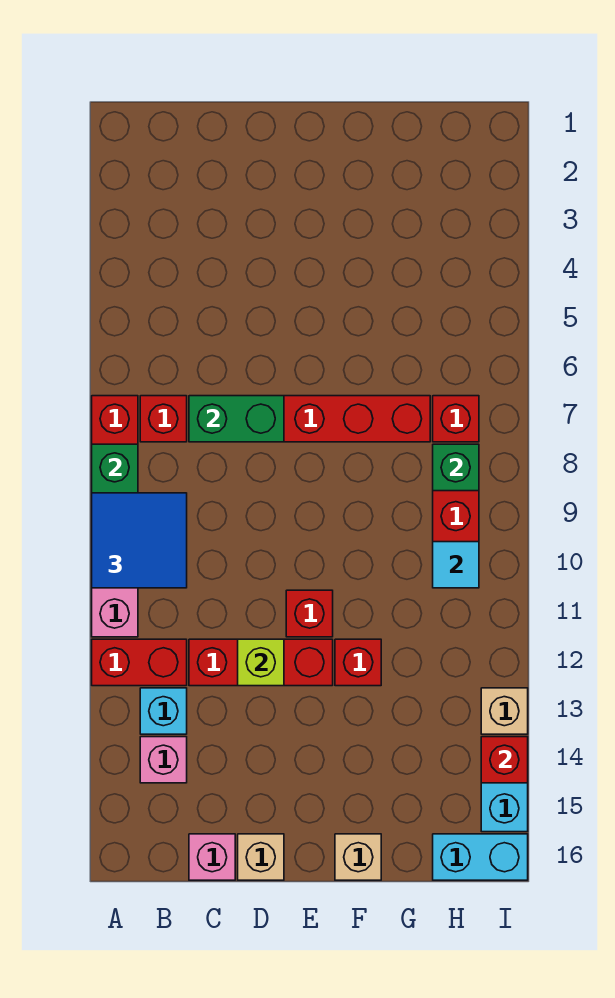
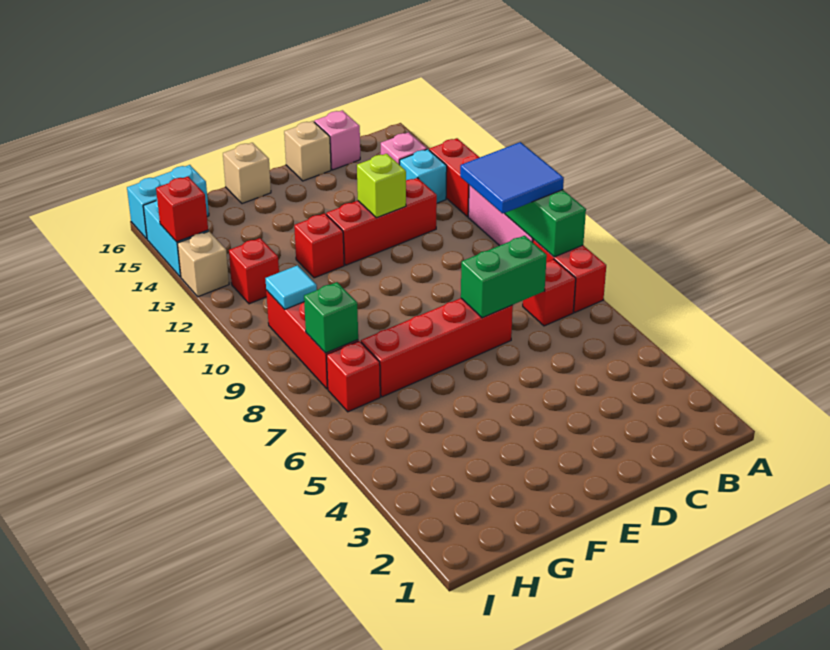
red brick A12:B12 level 1 -> red brick A12:A13 level 1
red brick E11 level 1 -> red brick H12 level 1

